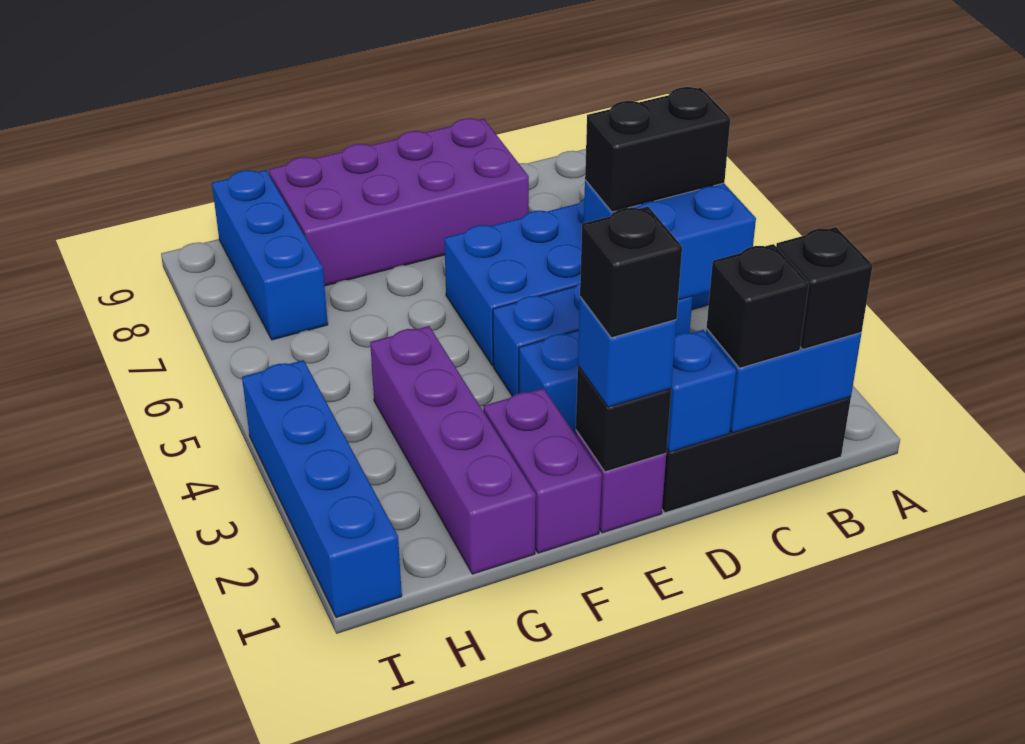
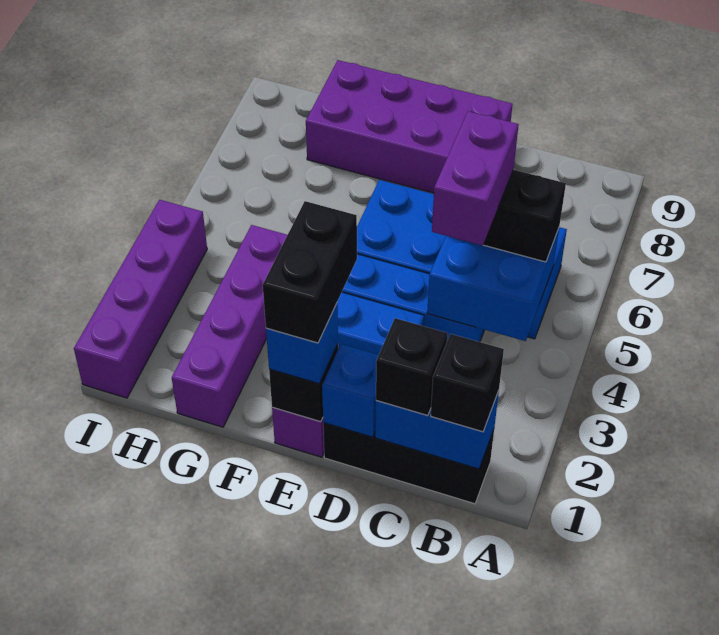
black brick E1 level 4 -> black brick E1:E2 level 4
purple brick F1:F2 level 1 -> purple brick C4:C5 level 4
blue brick H7:H9 level 1 -> none
blue brick I1:I4 level 1 -> purple brick I1:I4 level 1

